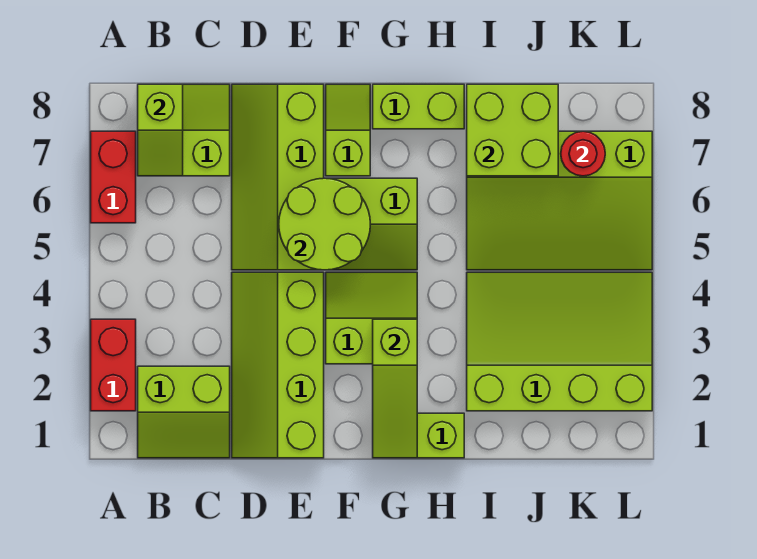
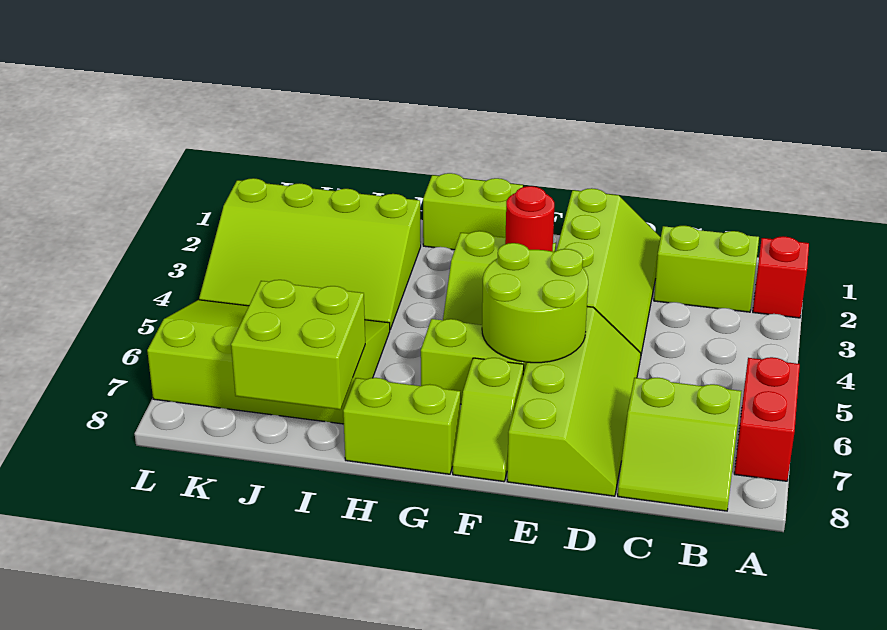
red brick A2:A3 level 1 -> red brick A2 level 1
lime slope B7:B8 level 2 top 8 -> none
lime slope G1:G3 level 2 top 3 -> none
red round brick K7 level 2 -> red round brick F3 level 2

